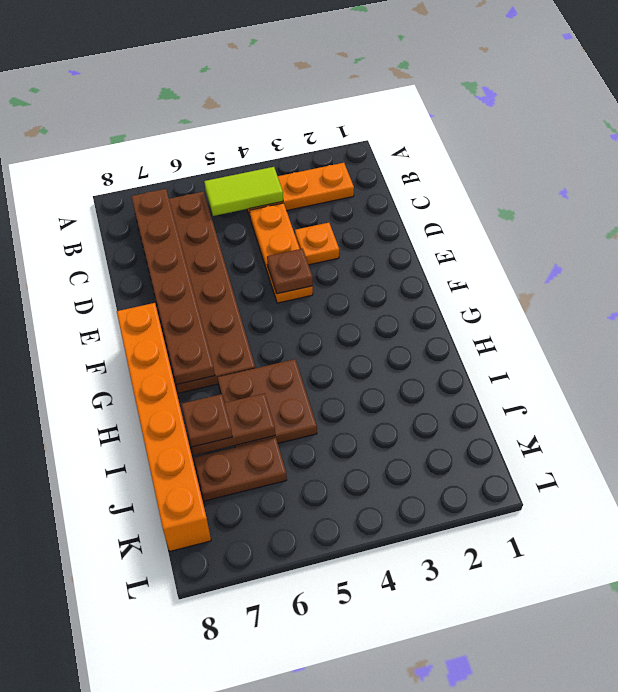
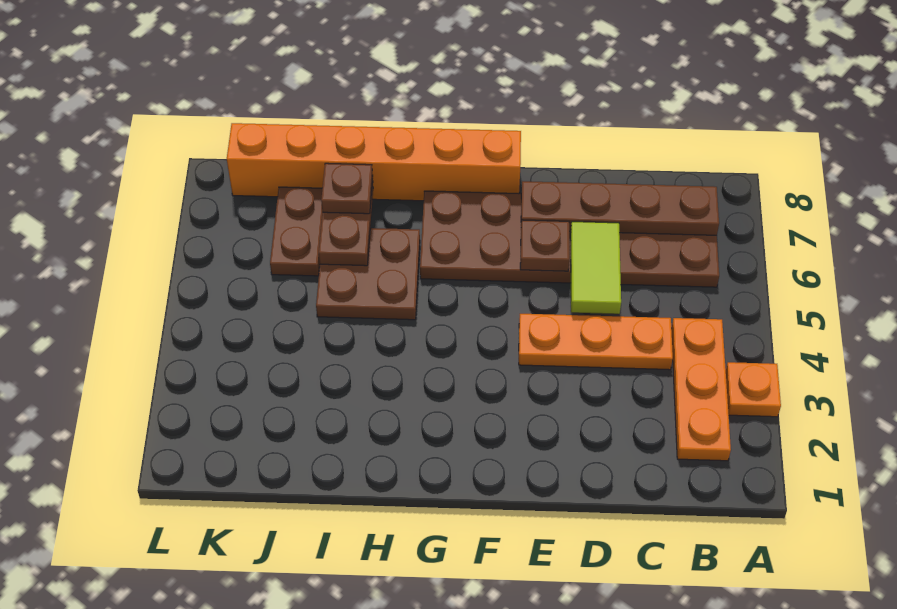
lime tile B4:B5 level 2 -> lime tile D5:D6 level 2
brown plate B7:G7 level 2 -> brown plate B7:E7 level 2
orange plate D3 level 1 -> orange plate A3 level 1
brown plate E4 level 2 -> brown plate E6 level 2

